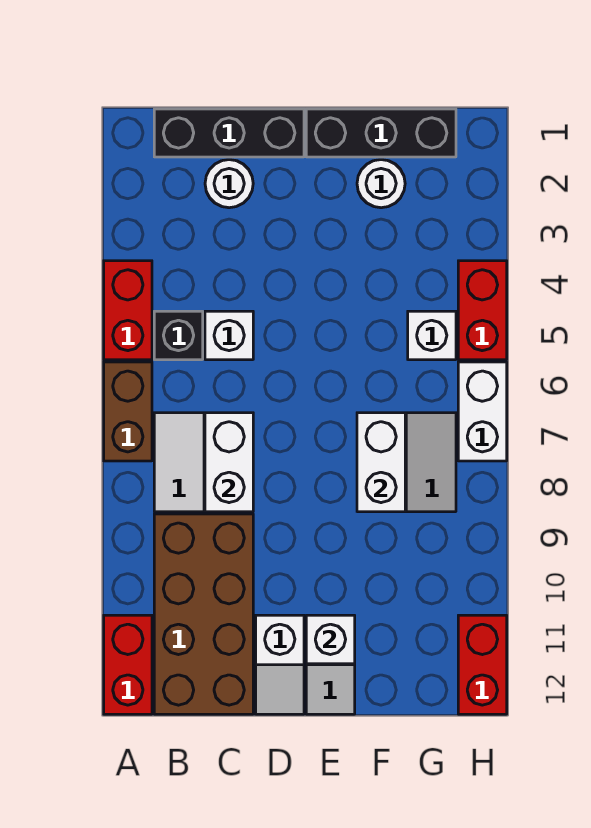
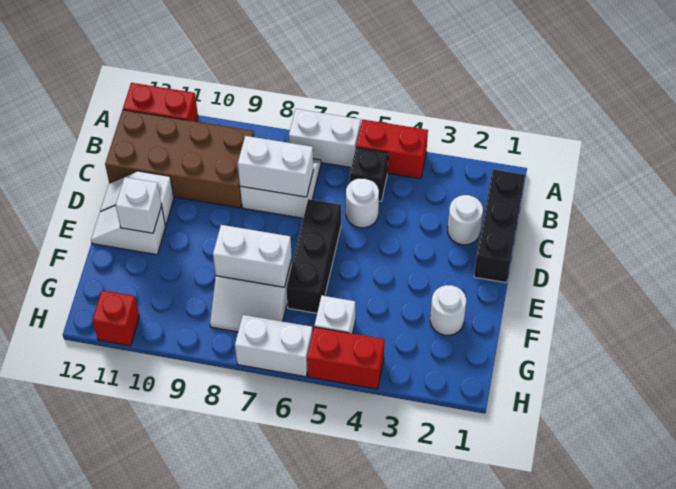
brown brick A6:A7 level 1 -> white brick A6:A7 level 1
white brick C5 level 1 -> white round brick C5 level 1
black brick E1:G1 level 1 -> black brick D6:F6 level 1
red brick H11:H12 level 1 -> red brick H11 level 1

